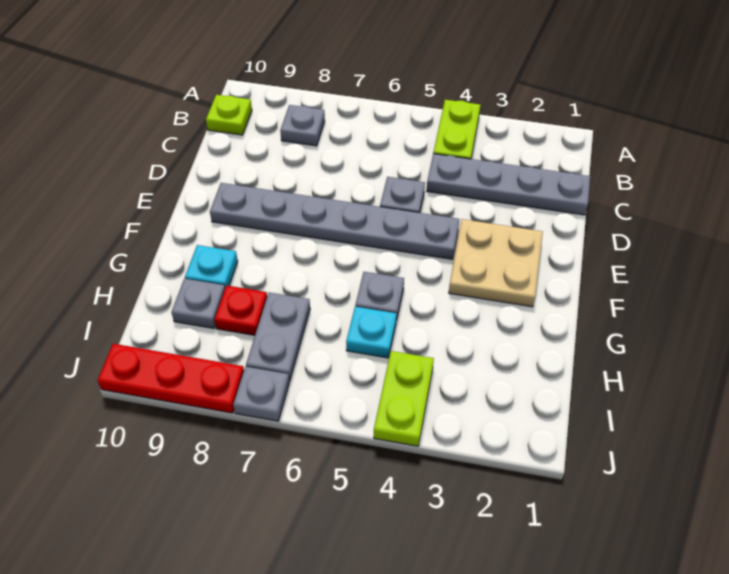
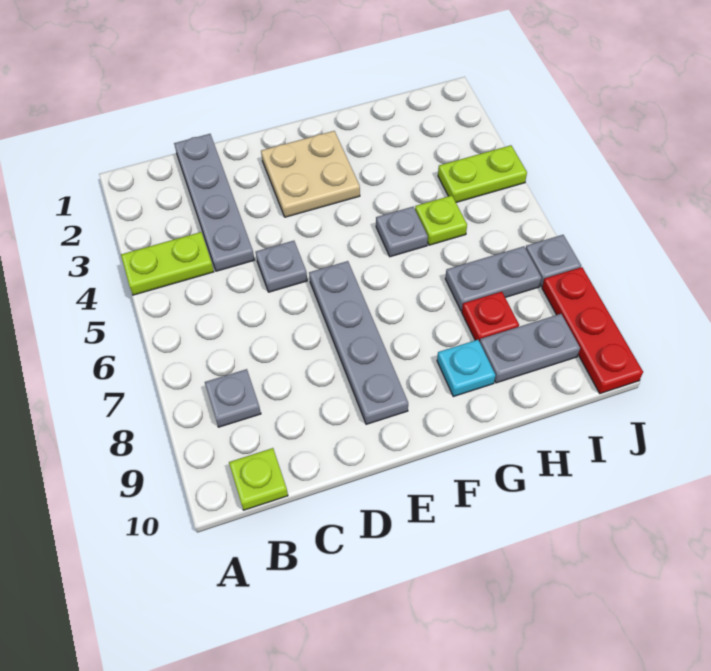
grey plate E4:E9 level 1 -> grey plate E6:E9 level 1
cyan plate H5 level 1 -> lime plate H5 level 1
grey plate H9 level 1 -> grey plate H9:I9 level 1

